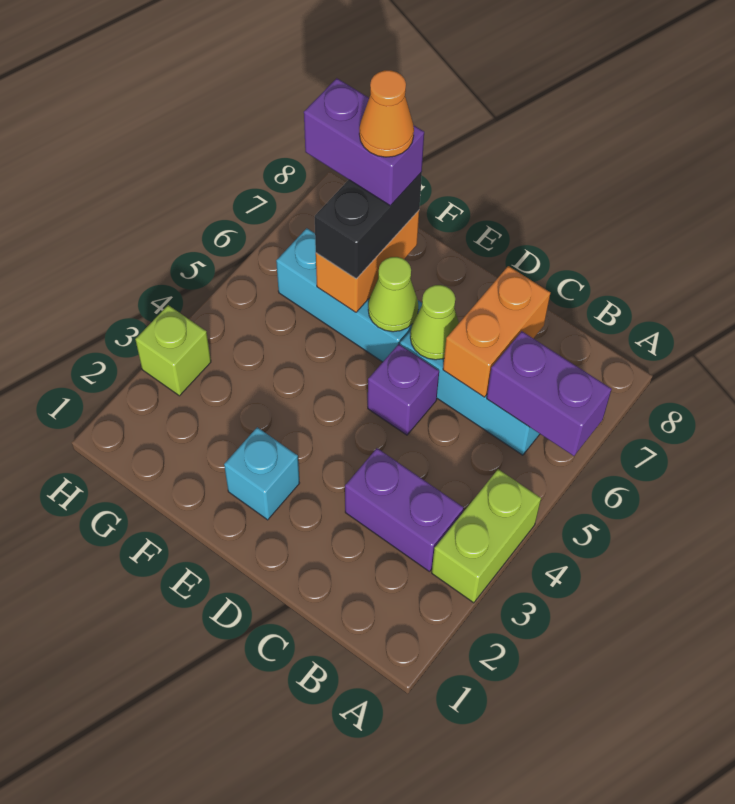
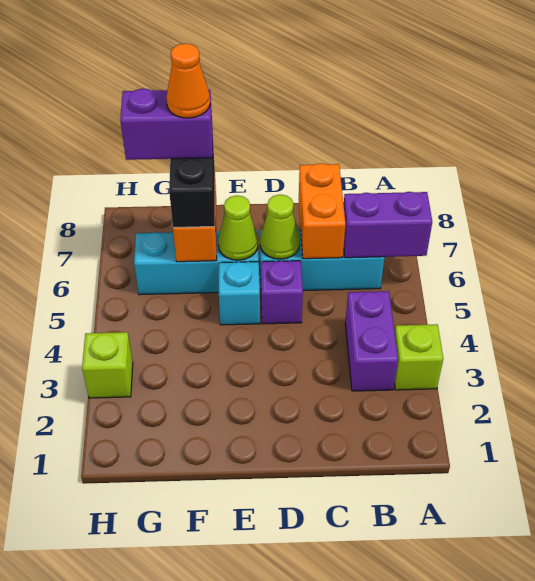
lime brick A3:A4 level 1 -> lime brick A3 level 1
purple brick B3:C3 level 1 -> purple brick B3:B4 level 1
cyan brick E2 level 1 -> cyan brick E5 level 1

